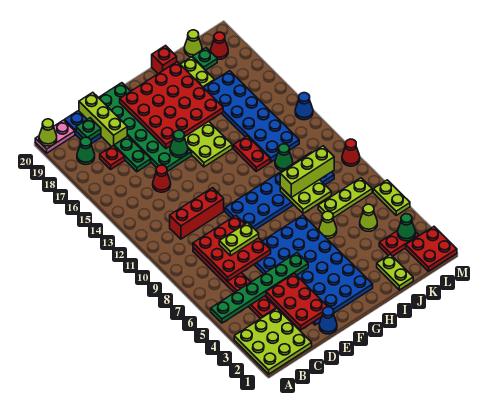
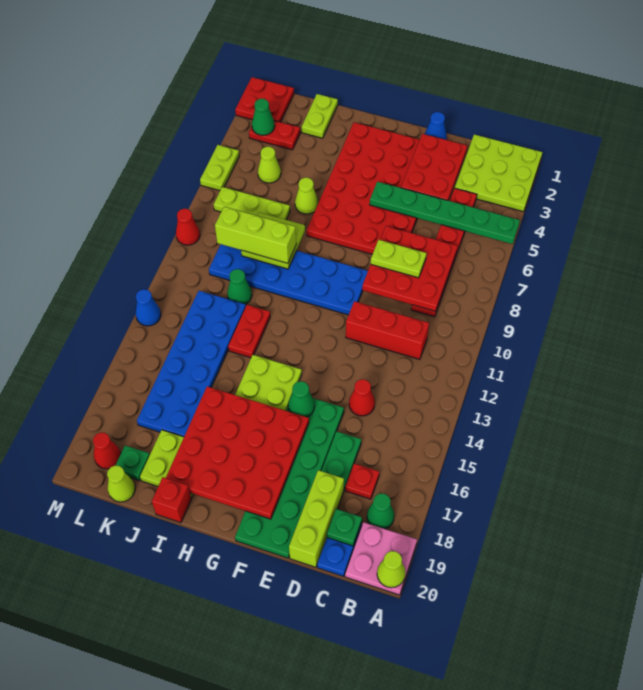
pink plate A20:B20 level 1 -> pink plate A19:B20 level 1
blue plate E2:H7 level 1 -> red plate E2:H7 level 1

